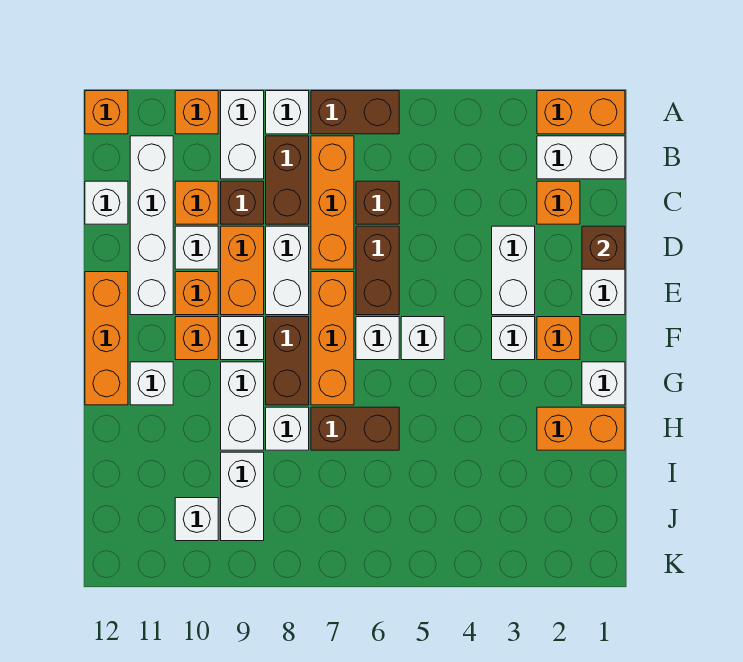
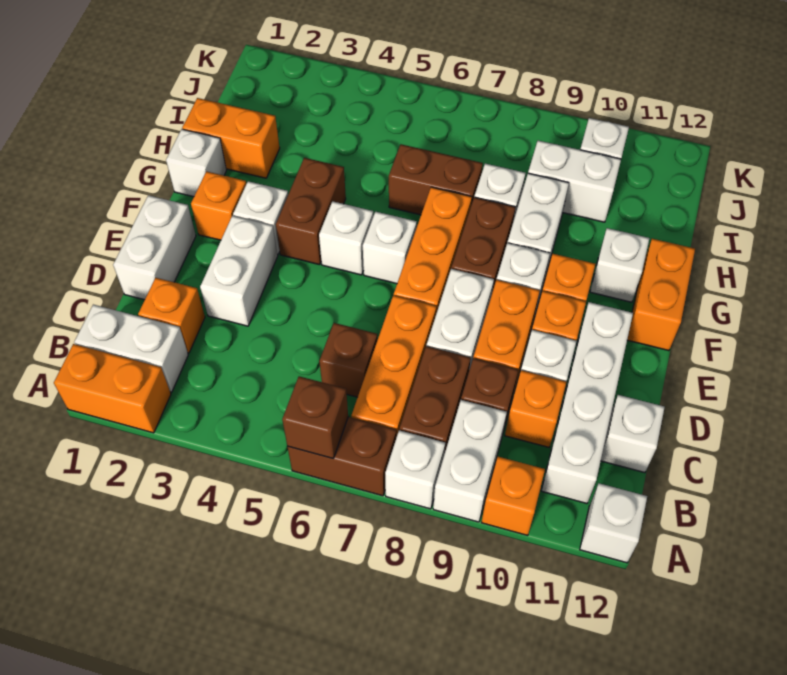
orange brick A12 level 1 -> white brick A12 level 1
brown brick D1 level 2 -> brown brick A6 level 2
brown brick D6:E6 level 1 -> brown brick F4:G4 level 1
orange brick E12:G12 level 1 -> orange brick F12:G12 level 1
white brick I9:J9 level 1 -> white brick I9:I10 level 1

